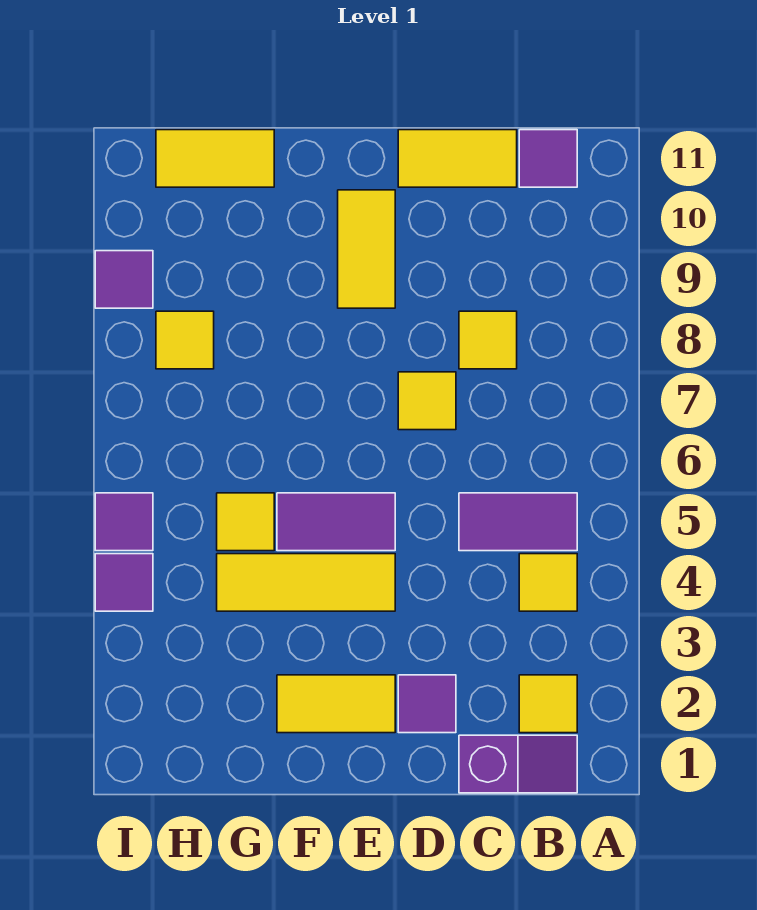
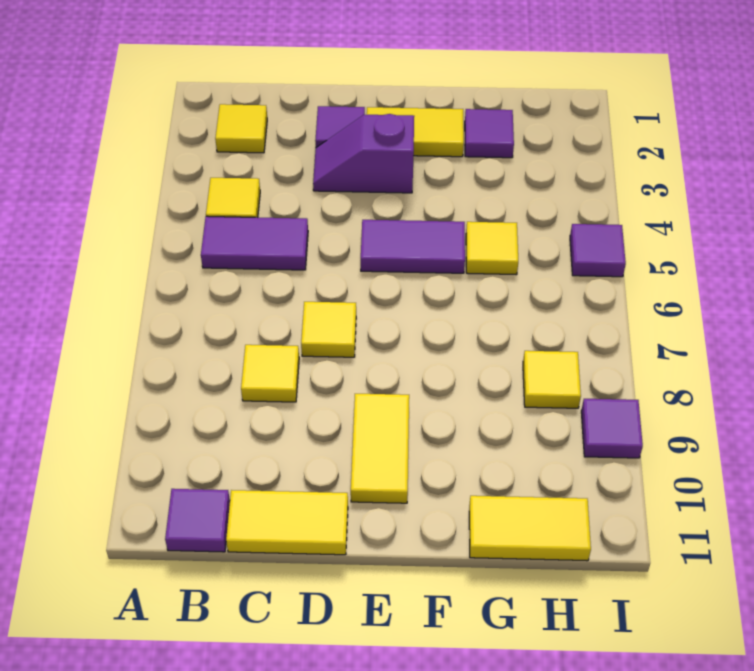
purple slope B1:C1 level 1 top C -> purple slope D3:E3 level 1 top E
yellow tile E4:G4 level 1 -> none
purple tile I4 level 1 -> purple tile G2 level 1

